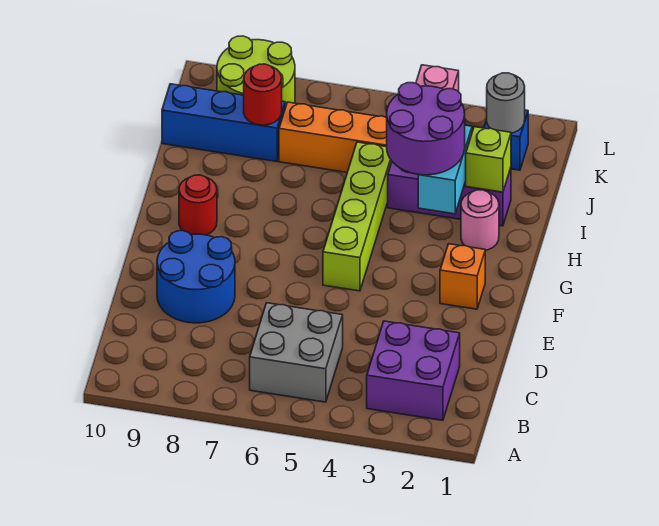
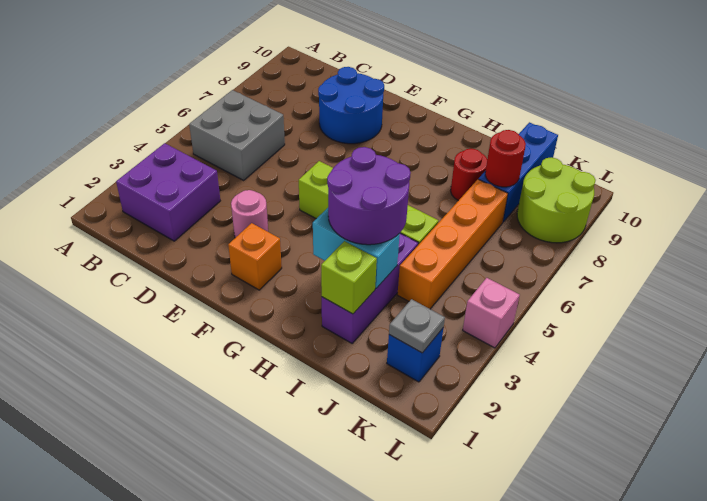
red round brick G9 level 1 -> red round brick I8 level 1
pink round brick H2 level 1 -> pink round brick E3 level 1
grey round brick K2 level 2 -> grey plate K2 level 2

